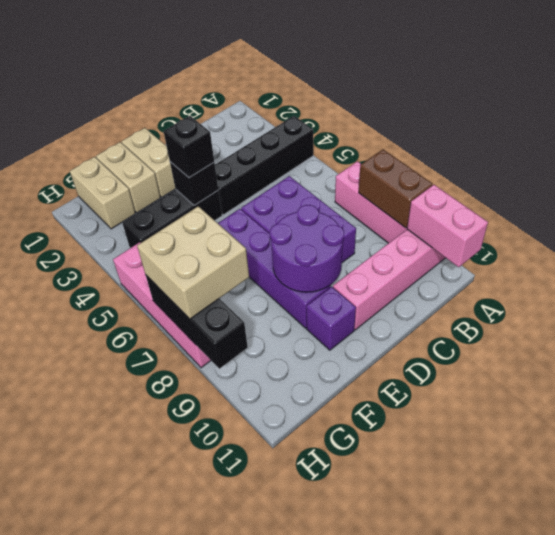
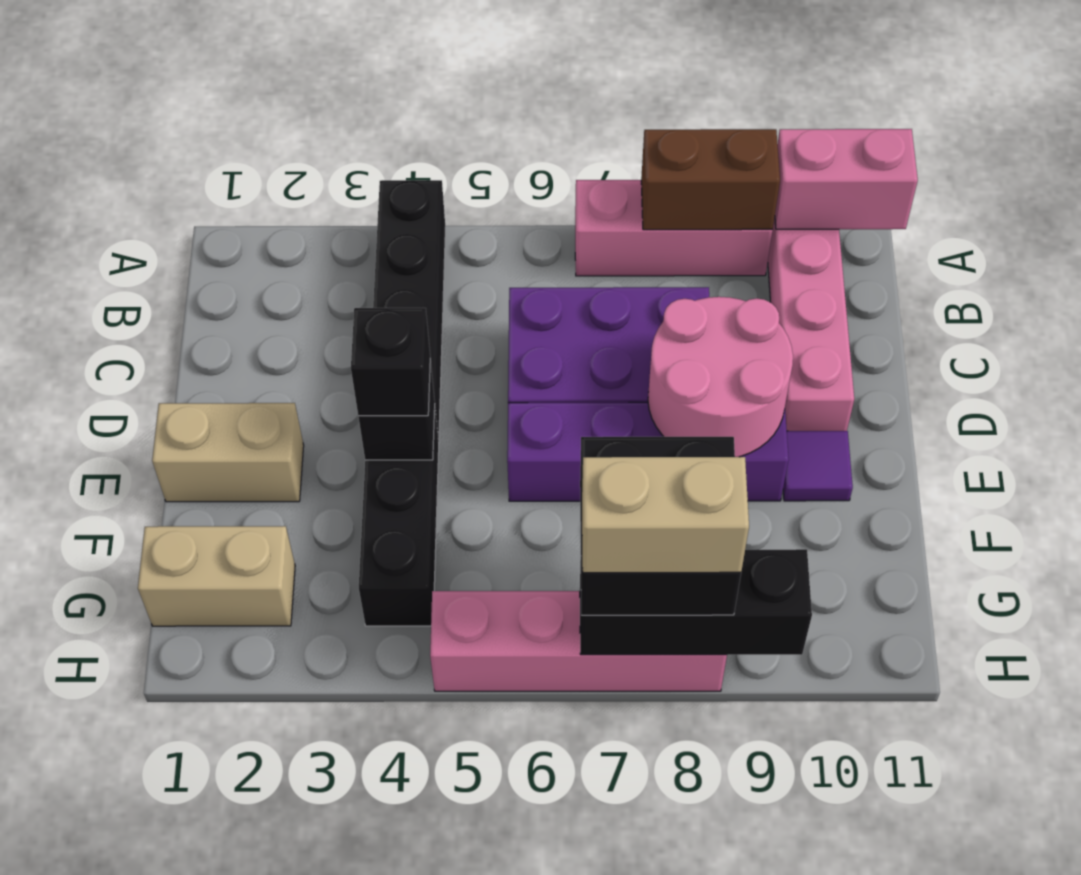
purple round brick D8:E9 level 2 -> pink round brick D8:E9 level 2
purple brick E10 level 1 -> purple tile E10 level 1
tan brick F1:F2 level 1 -> tan brick H7:H8 level 4
tan brick G7:H8 level 3 -> black brick G7:H8 level 3

